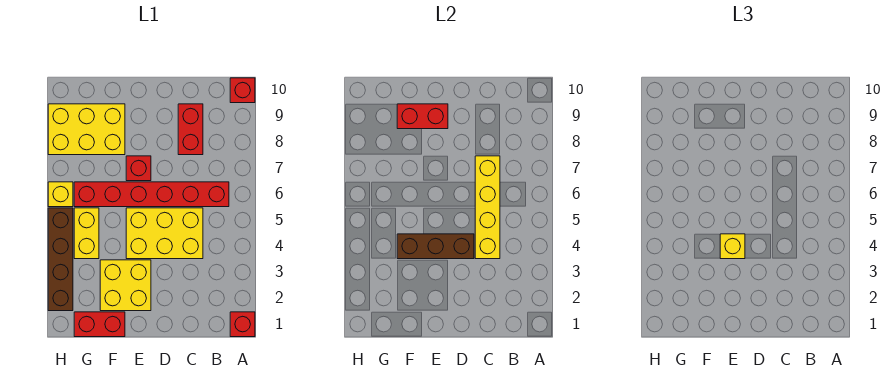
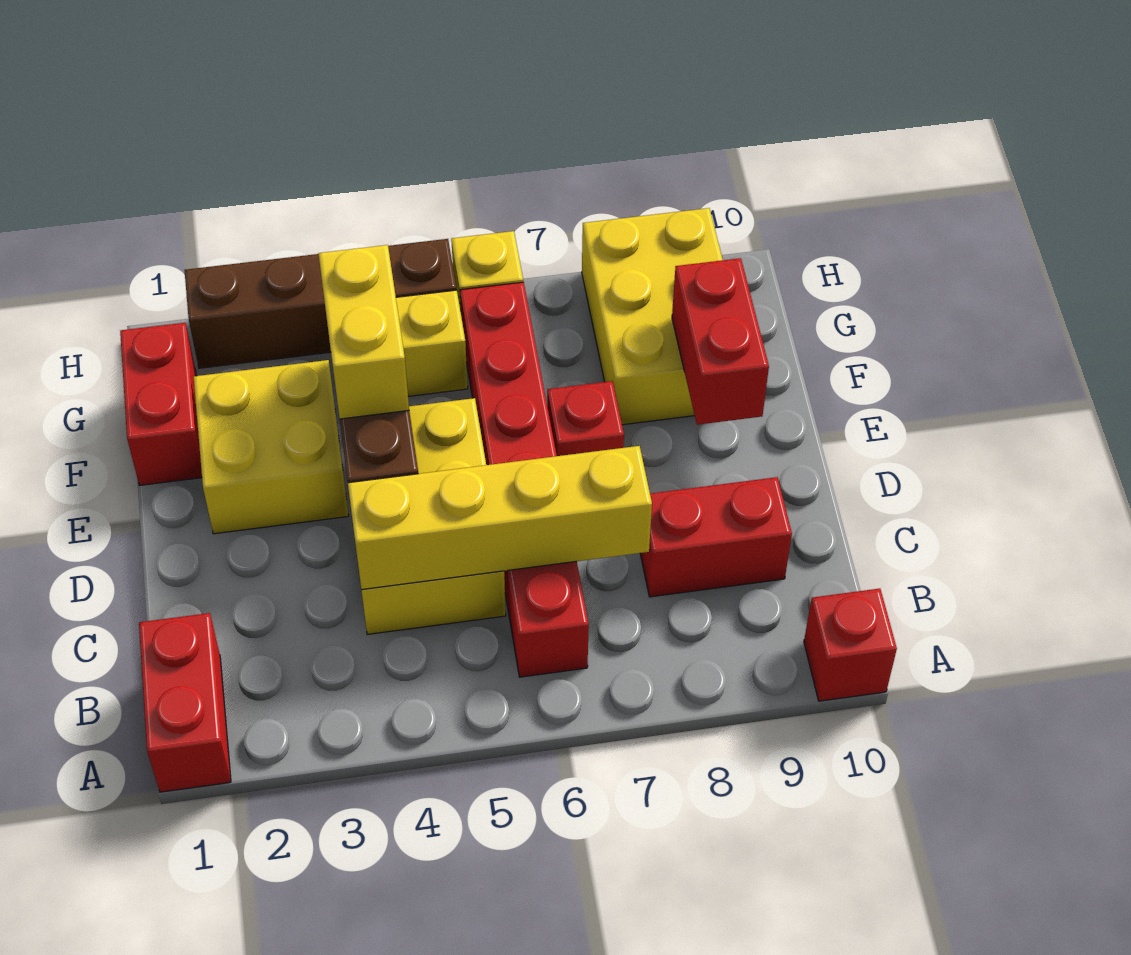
red brick A1 level 1 -> red brick A1:B1 level 1
yellow brick E4 level 3 -> yellow brick E4:F4 level 3

